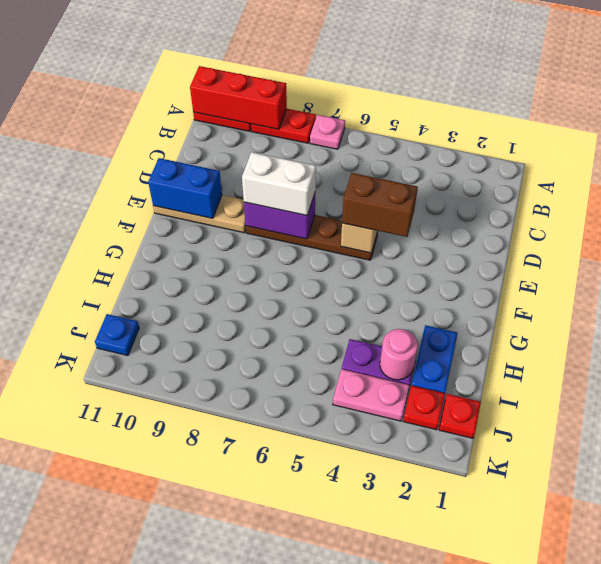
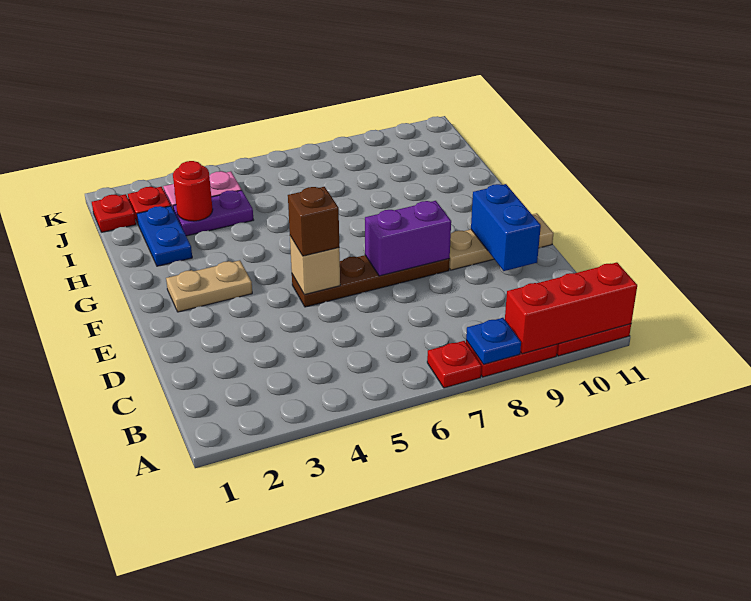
pink plate A7 level 1 -> red plate A7 level 1
brown brick E4:E5 level 3 -> brown brick E5 level 3
white brick E7:E8 level 3 -> none
blue brick E10:E11 level 2 -> blue brick D10:E10 level 2
none -> tan plate F2:F3 level 1
pink round brick I3 level 2 -> red round brick I3 level 2
blue plate J11 level 1 -> blue plate A8 level 2

